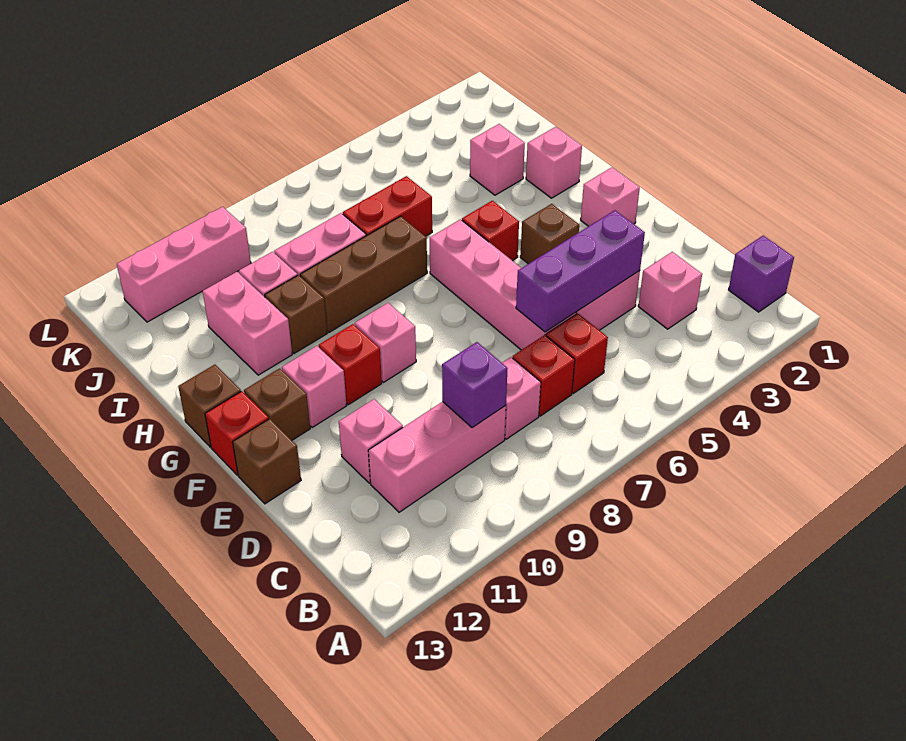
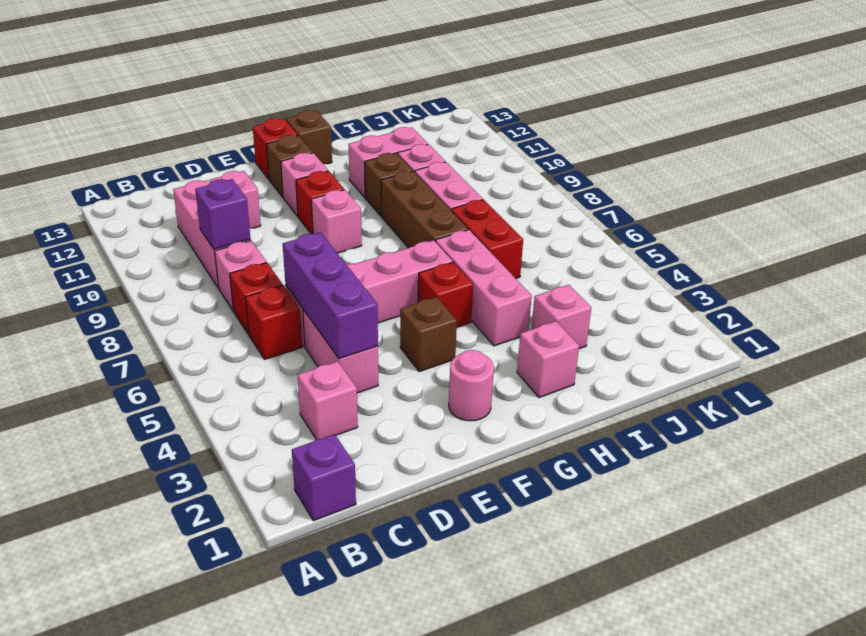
brown brick E13 level 1 -> none
pink brick F2 level 1 -> pink round brick F2 level 1
pink brick K10:K12 level 1 -> pink brick H4:H6 level 1

